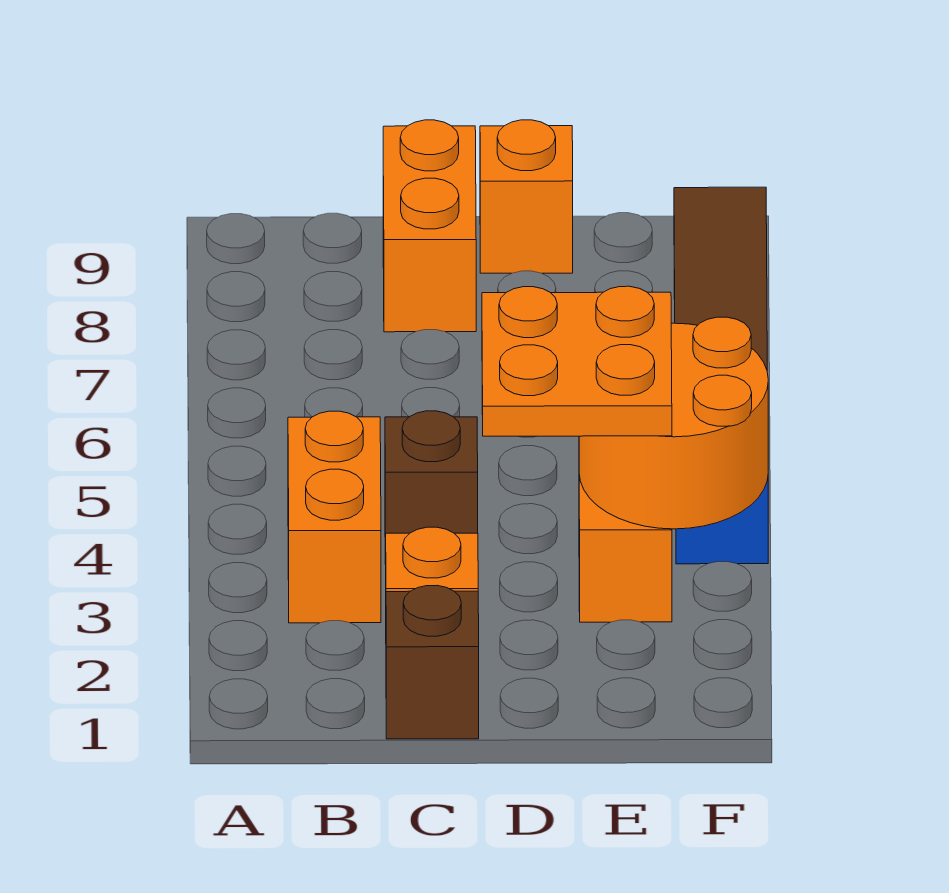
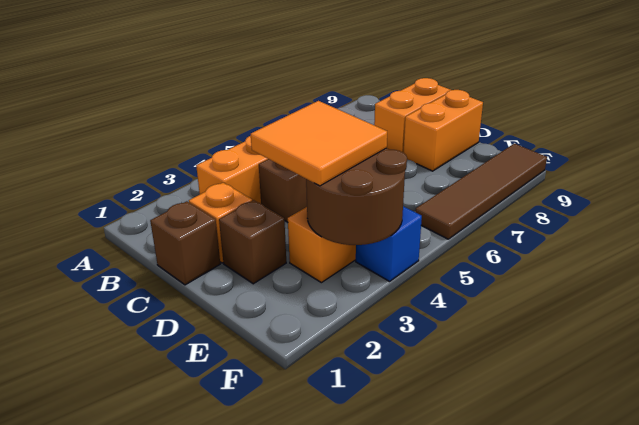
none -> brown brick D2 level 1
orange plate D3:E4 level 3 -> orange tile D3:E4 level 3
orange brick D9 level 1 -> orange brick D8:D9 level 1
orange round brick E3:F4 level 2 -> brown round brick E3:F4 level 2

